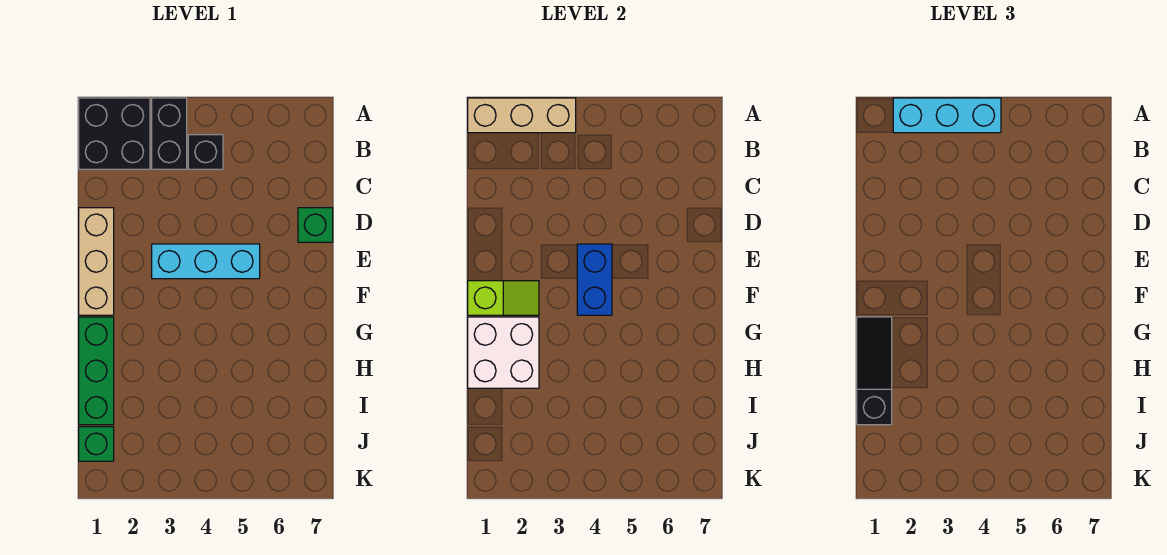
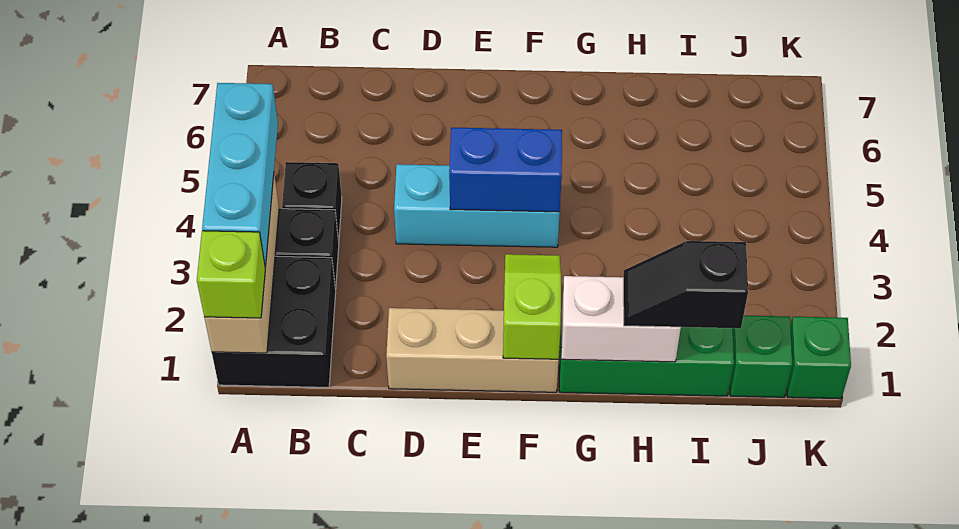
none -> lime brick A1 level 3
green brick D7 level 1 -> green brick K1 level 1
cyan brick E3:E5 level 1 -> cyan brick D4:F4 level 1
white brick G1:H2 level 2 -> white brick G1:H1 level 2
black slope G1:I1 level 3 top I -> black slope H1:I1 level 3 top I

